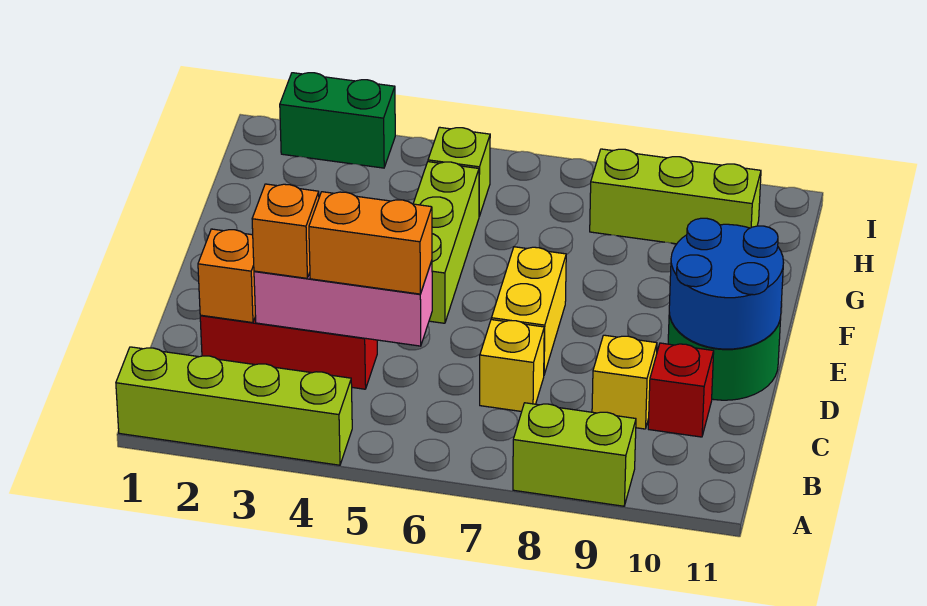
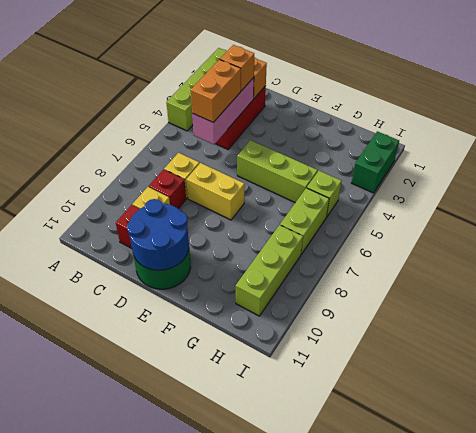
lime brick A8:A9 level 1 -> lime brick H6:H7 level 1
none -> red brick C8 level 1

